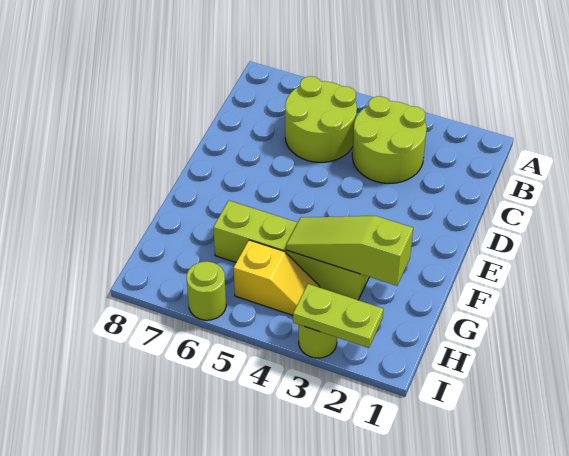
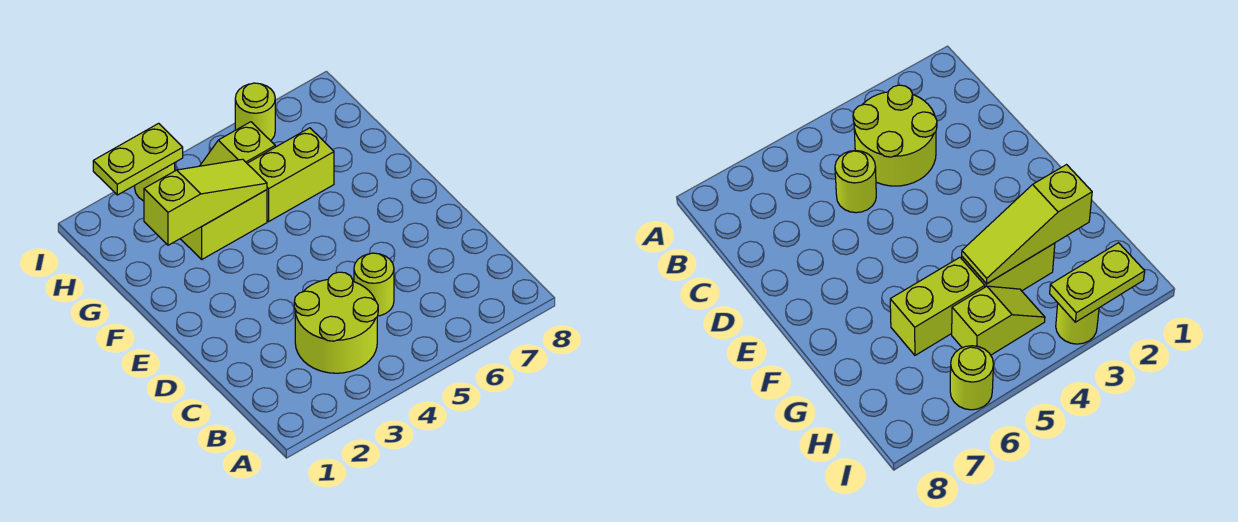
lime round brick B5:C6 level 1 -> lime round brick C5 level 1
yellow slope H4:H5 level 1 top 5 -> lime slope H4:H5 level 1 top 5

